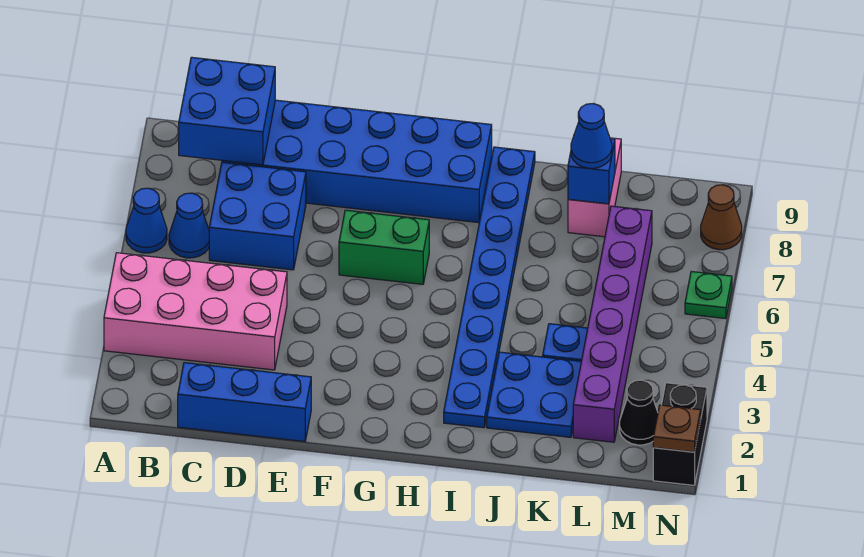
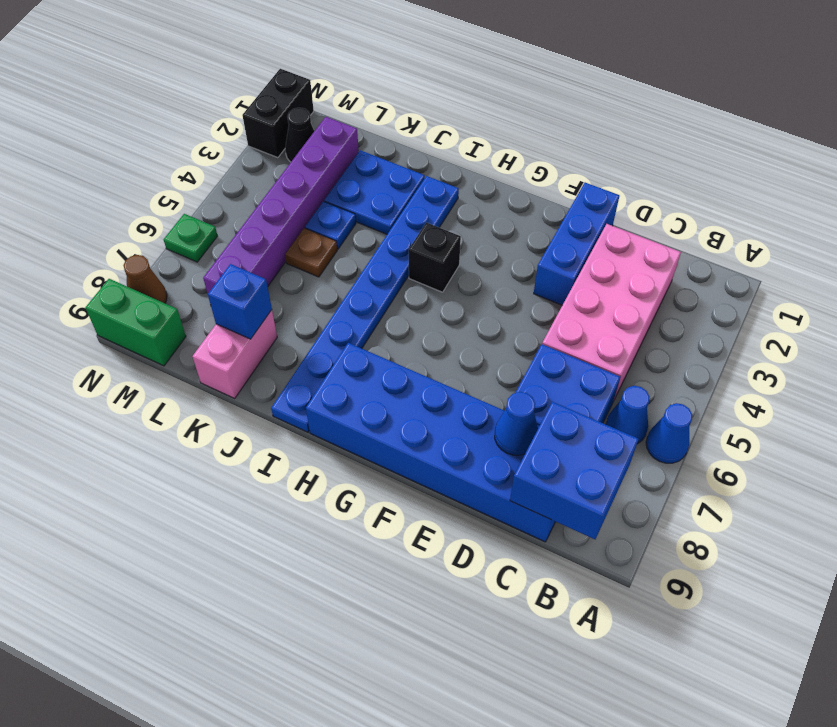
pink brick A3:D4 level 1 -> pink brick C2:D5 level 1
blue brick C1:E1 level 1 -> blue brick E1:E3 level 1
green brick F6:G6 level 1 -> green brick M9:N9 level 1
none -> black brick H4 level 1
blue cone K8 level 3 -> blue cone D8 level 2
brown plate N1 level 2 -> brown plate K5 level 1

